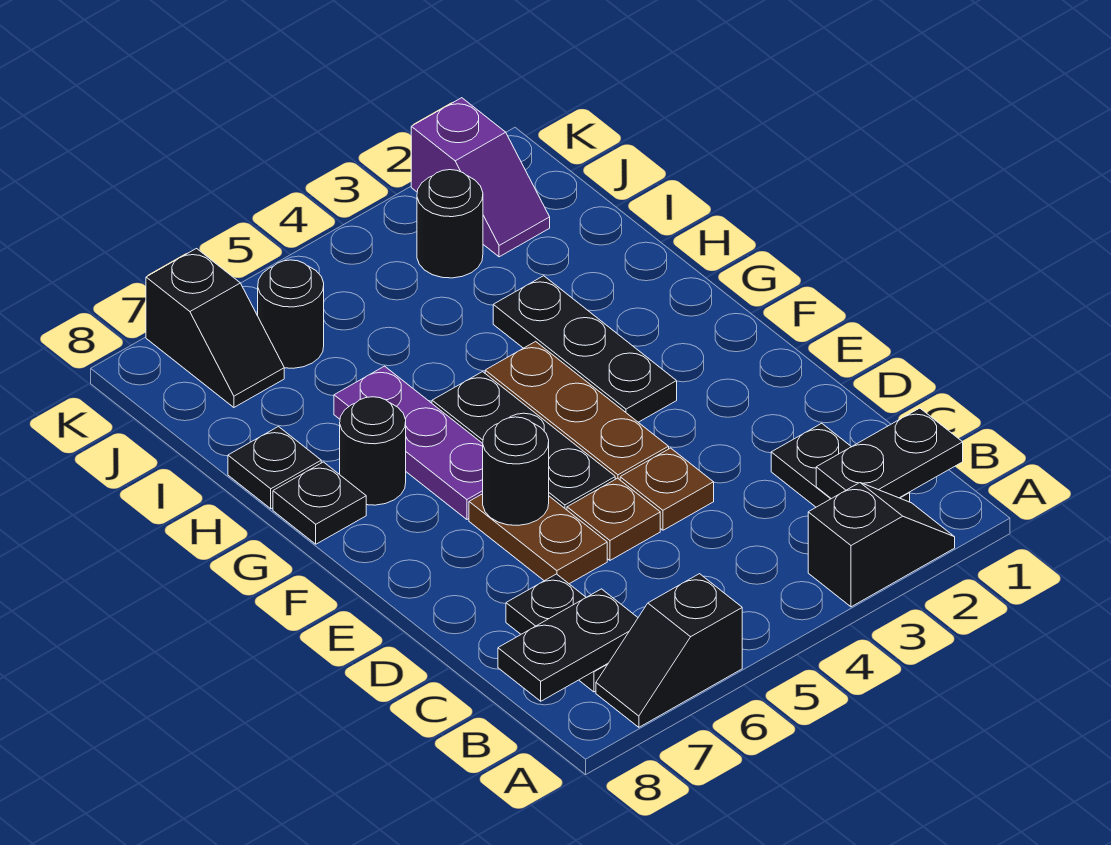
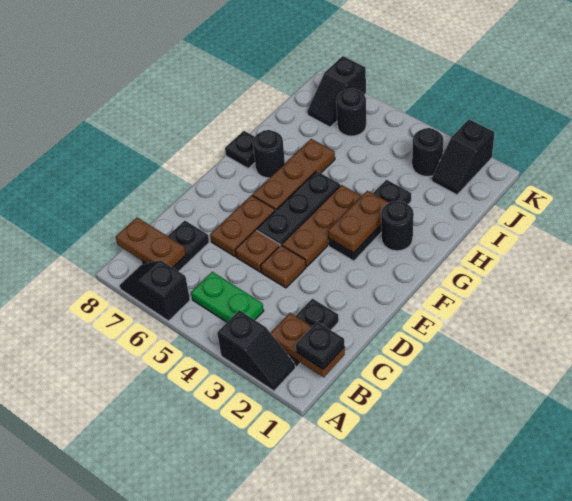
black plate B1:B2 level 2 -> brown plate B1:B2 level 2
none -> green plate B4:B5 level 1
black plate B7:B8 level 2 -> brown plate B7:B8 level 2
black round brick E6 level 2 -> black round brick G2 level 1
none -> brown plate F3:G3 level 2
purple plate F6:H6 level 1 -> brown plate F6:H6 level 1
black plate H8 level 1 -> black plate B1 level 3
purple slope J2:K2 level 1 top K -> black slope J2:K2 level 1 top K

